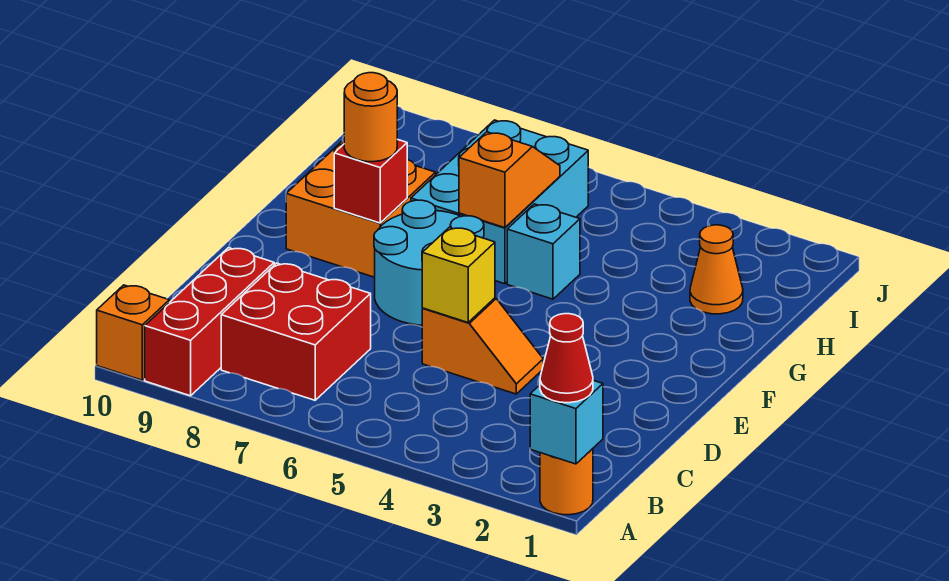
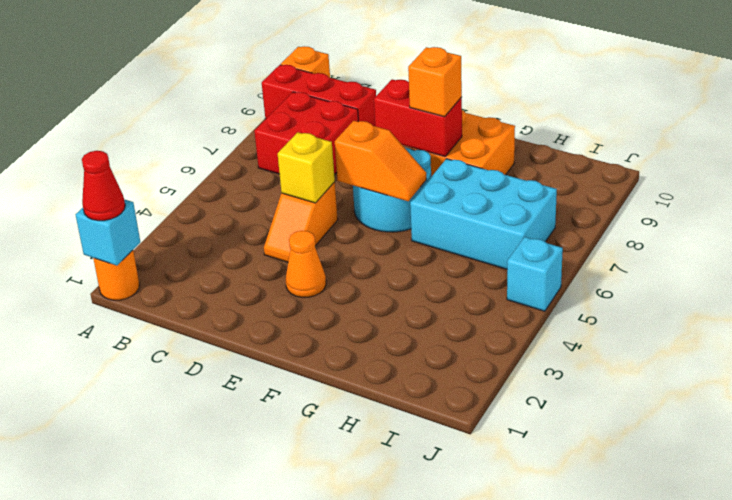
red brick F8 level 2 -> red brick E8:F8 level 2
orange round brick F8 level 3 -> orange brick F8 level 3
cyan brick G5 level 1 -> cyan brick J5 level 1
orange slope G6:H6 level 2 top G -> orange slope E6:F6 level 2 top E
orange cone H2 level 1 -> orange cone E3 level 1

